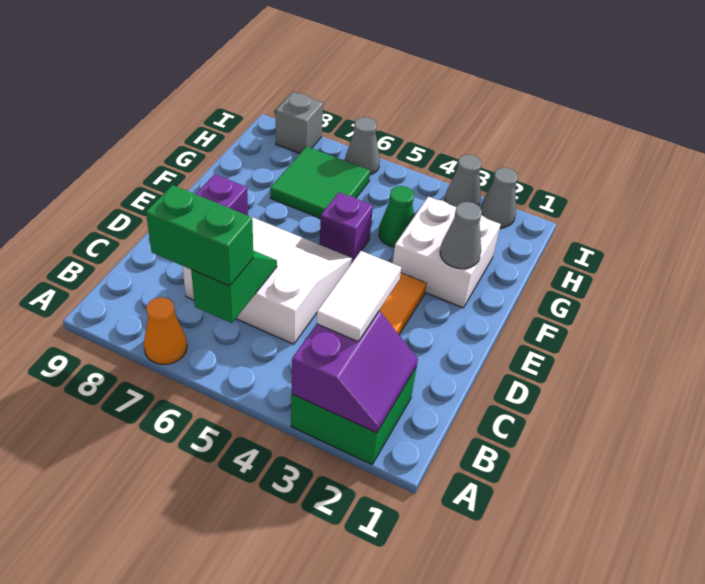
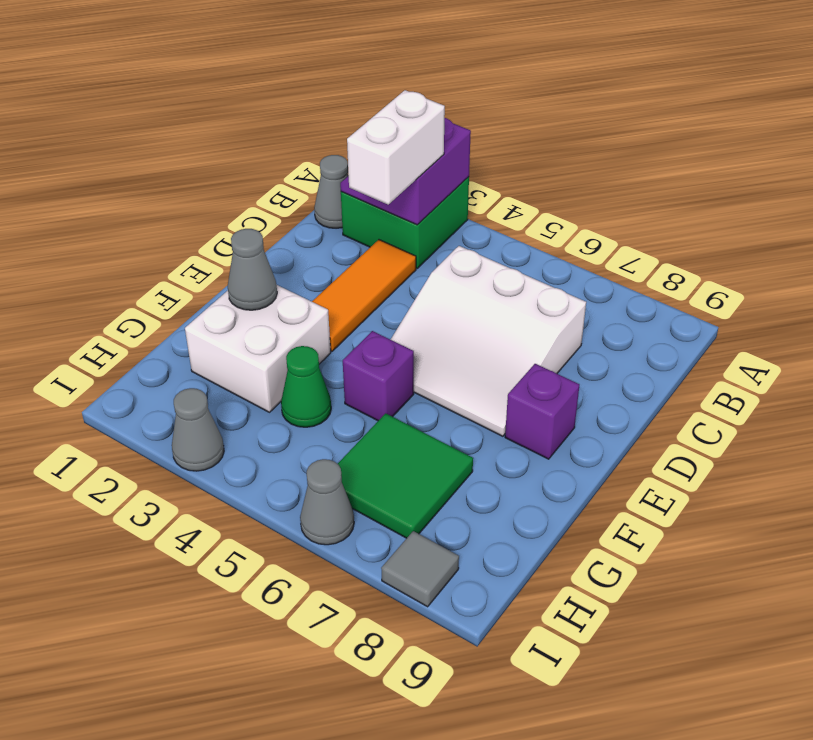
orange cone A7 level 1 -> none
white tile B3:C3 level 3 -> white brick B3:C3 level 3
green slope B6:C6 level 2 top B -> none
green brick B6:B7 level 3 -> none
grey cone I2 level 1 -> grey cone B1 level 1
grey brick I8 level 1 -> grey tile I8 level 1

